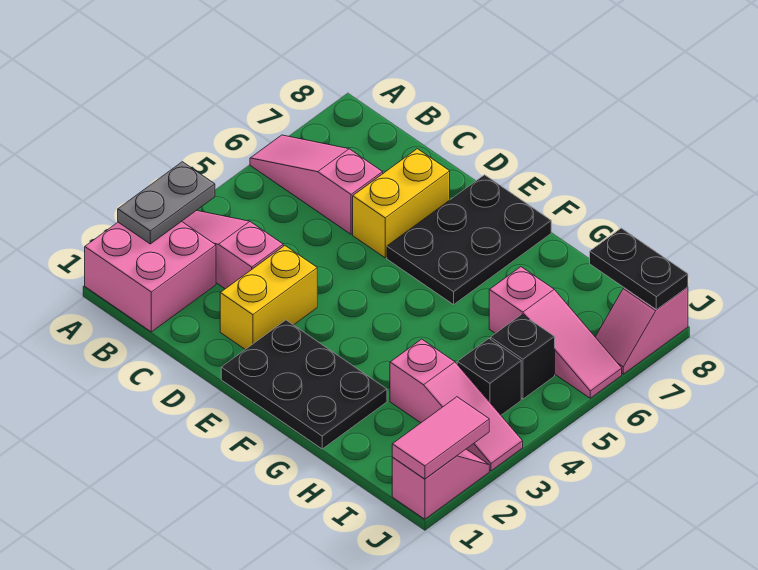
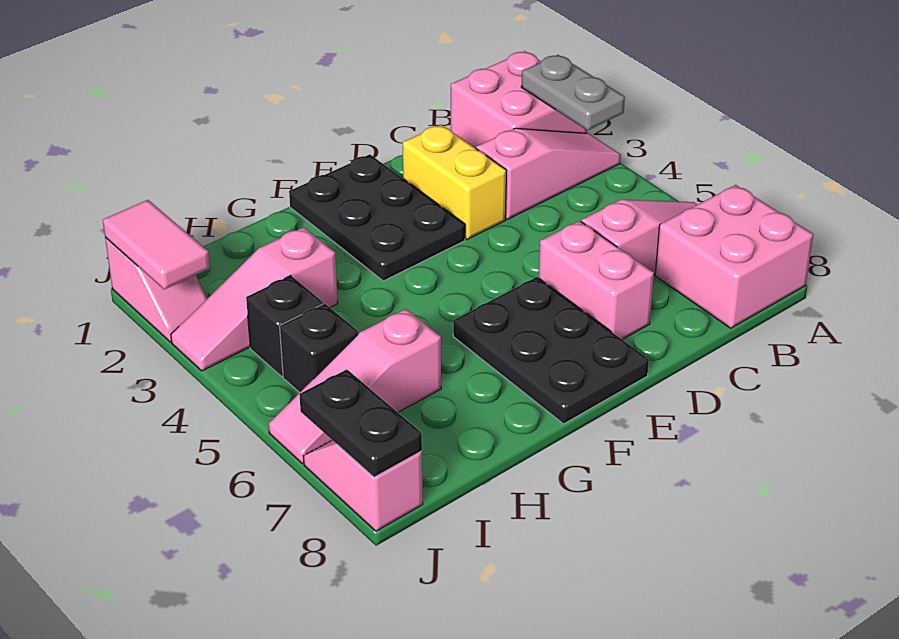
none -> pink brick A7:B8 level 1
yellow brick D6:D7 level 1 -> pink brick D6:D7 level 1
black plate E1:G2 level 1 -> black plate E1:F3 level 1
black plate I8:J8 level 2 -> black plate J7:J8 level 2

